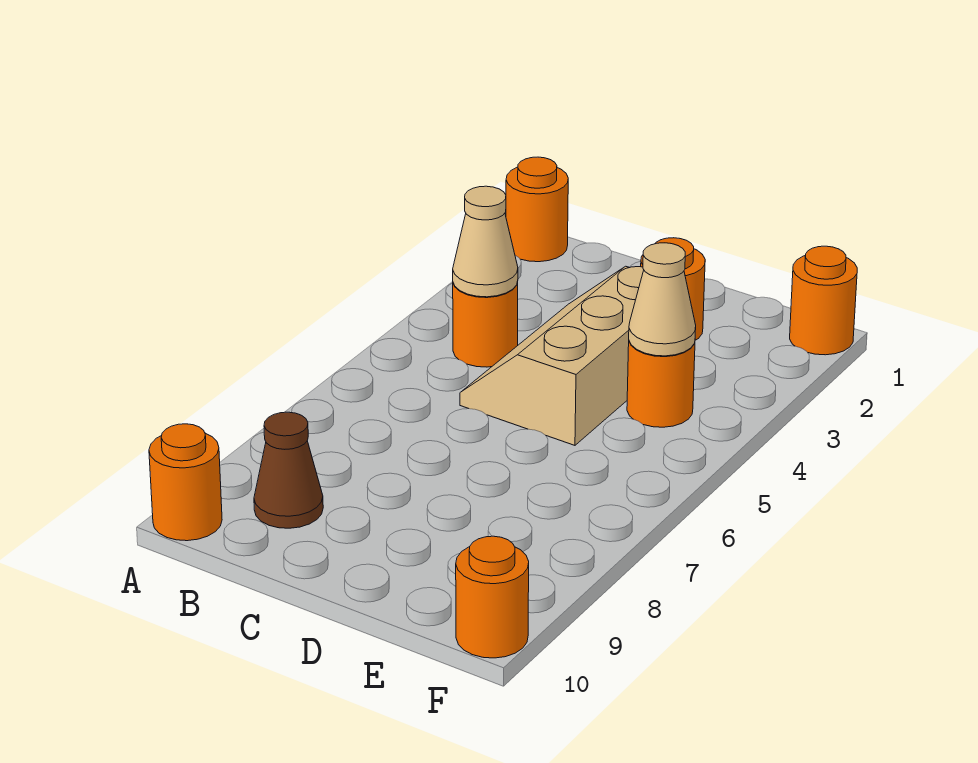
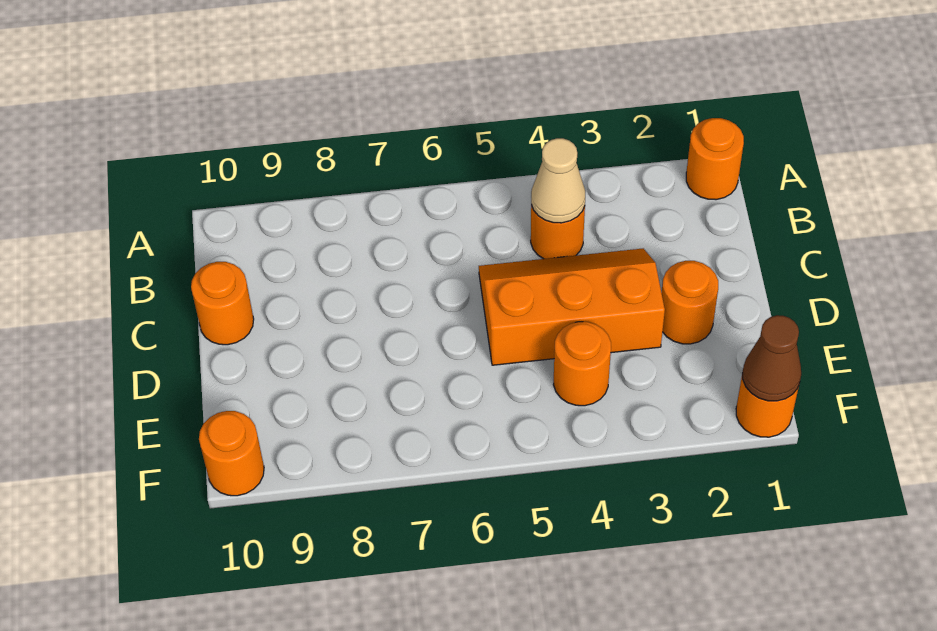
orange round brick A10 level 1 -> orange round brick C10 level 1
brown cone B9 level 1 -> brown cone F1 level 2
tan slope C3:D5 level 1 top D -> orange slope C3:D5 level 1 top D
tan cone E4 level 2 -> none

